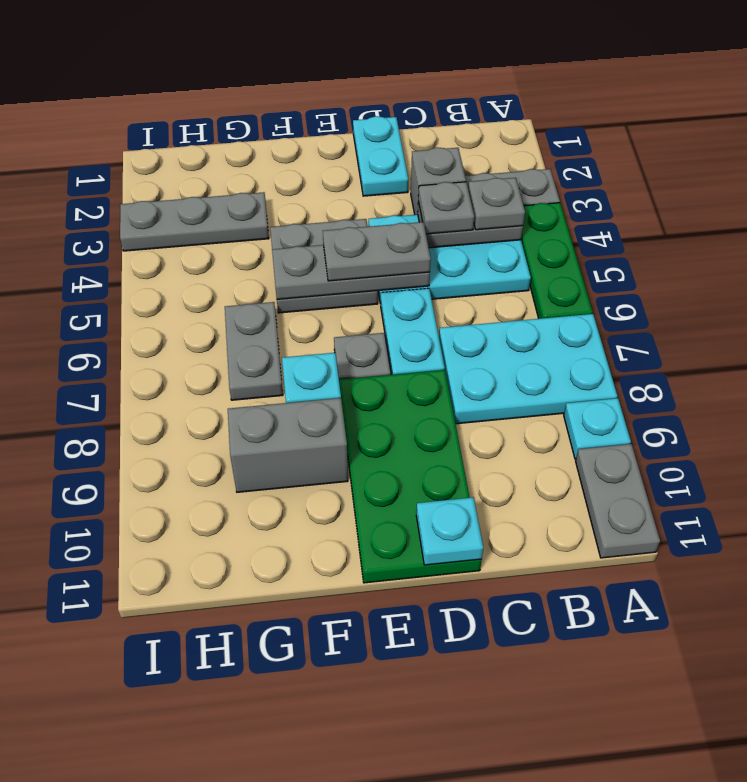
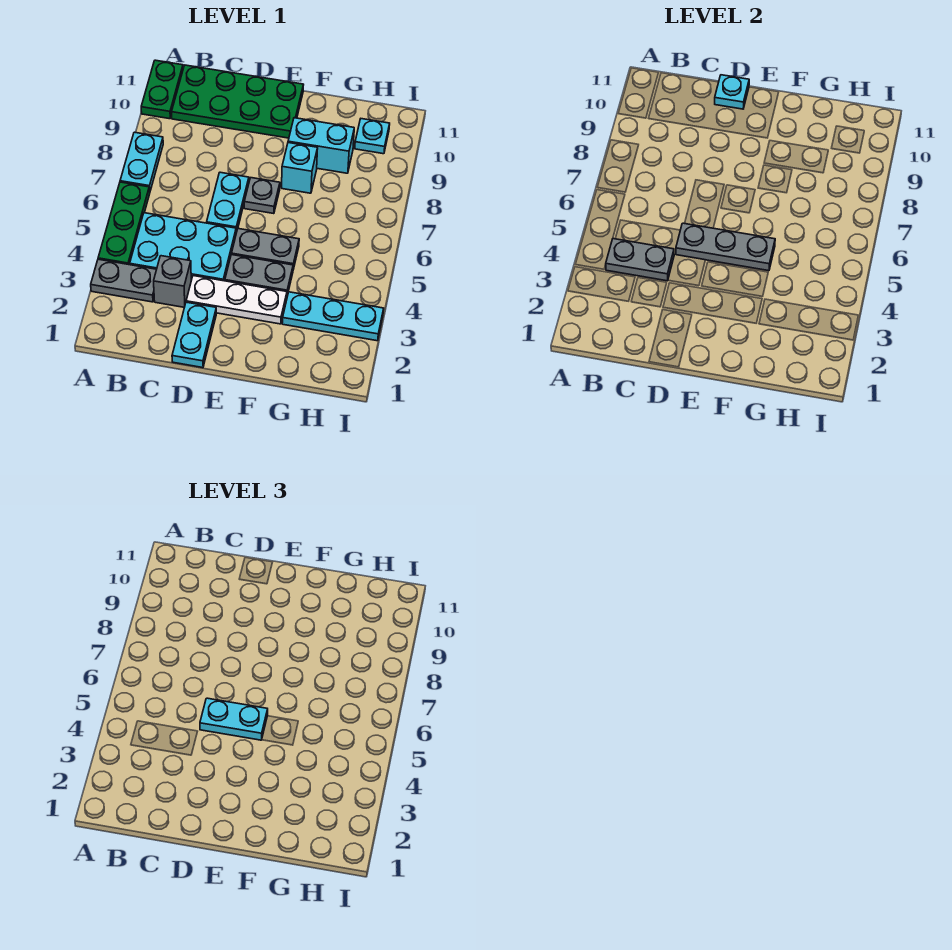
cyan plate A7:C8 level 1 -> cyan plate A7:A8 level 1
cyan plate A9 level 1 -> cyan plate H10 level 1
grey plate A10:A11 level 1 -> green plate A10:A11 level 1
grey plate B4 level 3 -> none
grey plate C4 level 3 -> none
none -> white plate D3:F3 level 1
grey plate D5:E5 level 3 -> cyan plate D5:E5 level 3
green plate D8:E11 level 1 -> green plate B10:E11 level 1
grey brick F9:G9 level 1 -> cyan brick F9:G9 level 1
grey plate G3:I3 level 1 -> cyan plate G3:I3 level 1
grey plate G6:G7 level 1 -> none

